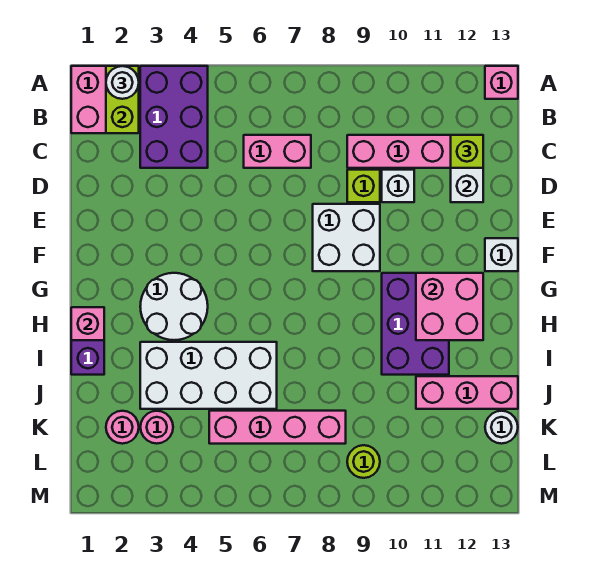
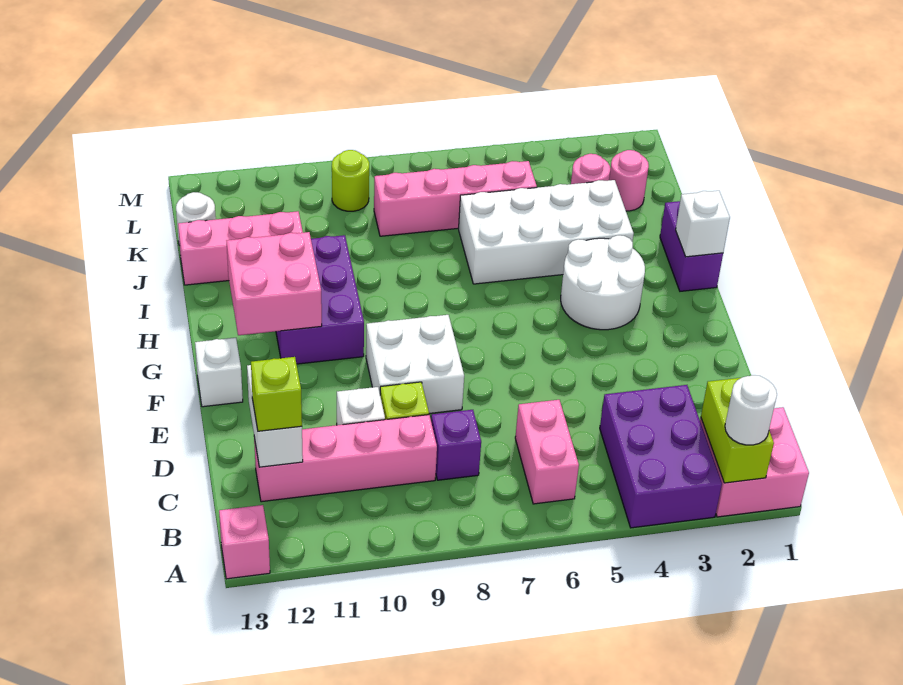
pink brick C6:C7 level 1 -> pink brick B6:C6 level 1
none -> purple brick C8 level 1
pink brick H1 level 2 -> white brick H1 level 2

